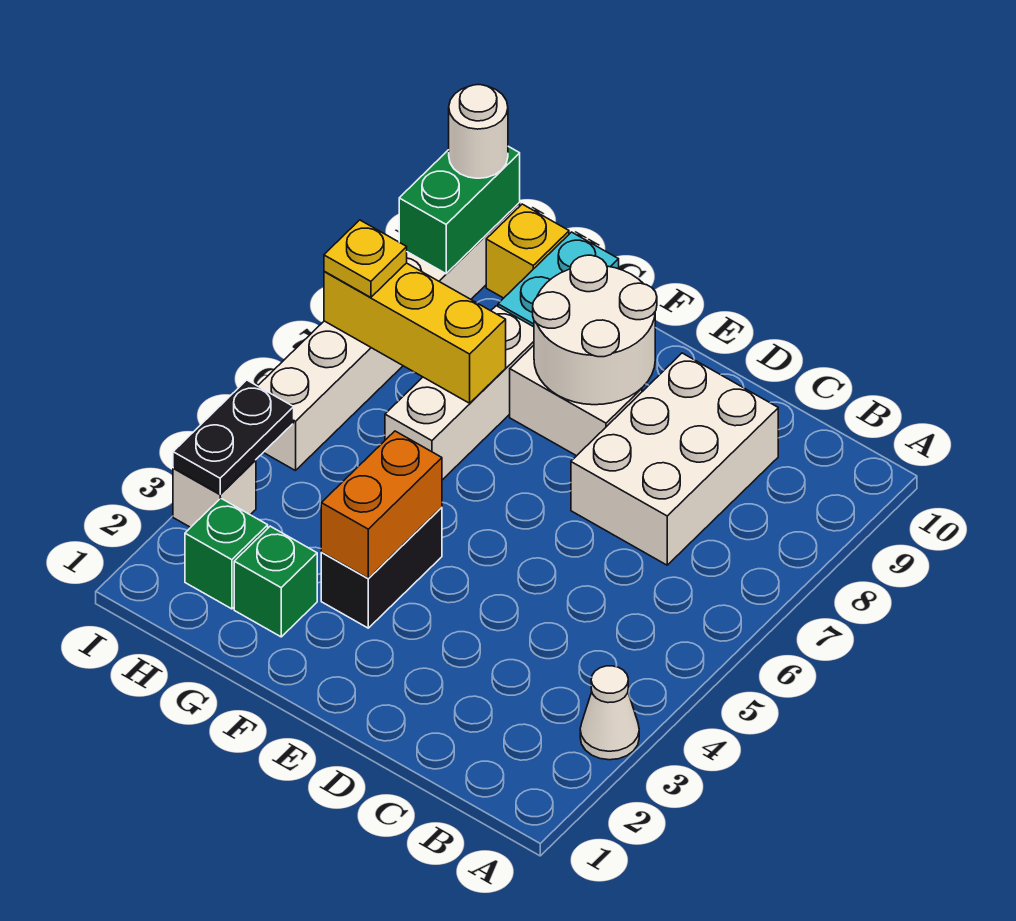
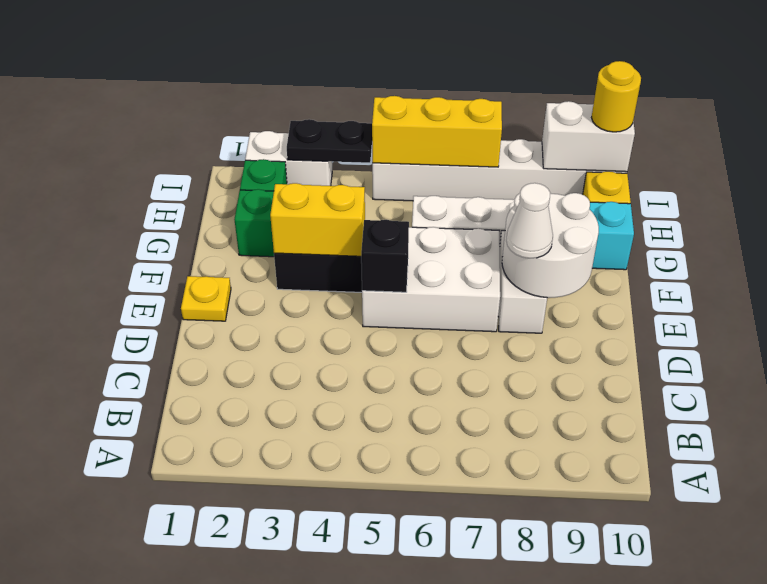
white cone A3 level 1 -> white cone E8 level 3
white brick C7:D9 level 1 -> white brick E5:F7 level 1
none -> black brick E5 level 2
orange brick F3:F4 level 2 -> yellow brick F3:F4 level 2
yellow brick G7:I7 level 2 -> yellow brick I5:I7 level 2
white brick I3 level 1 -> white brick I2:I3 level 1
yellow plate I7 level 3 -> yellow plate E1 level 1
green brick I9:I10 level 2 -> white brick I9:I10 level 2
white round brick I10 level 3 -> yellow round brick I10 level 3

